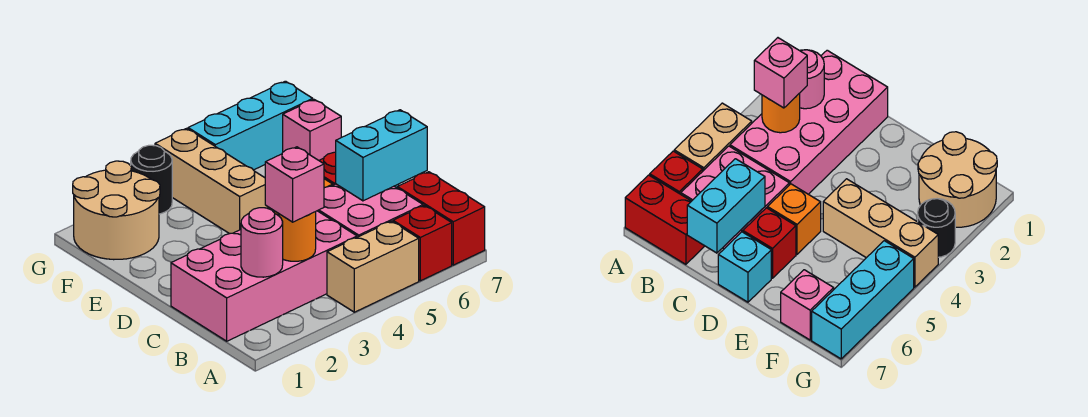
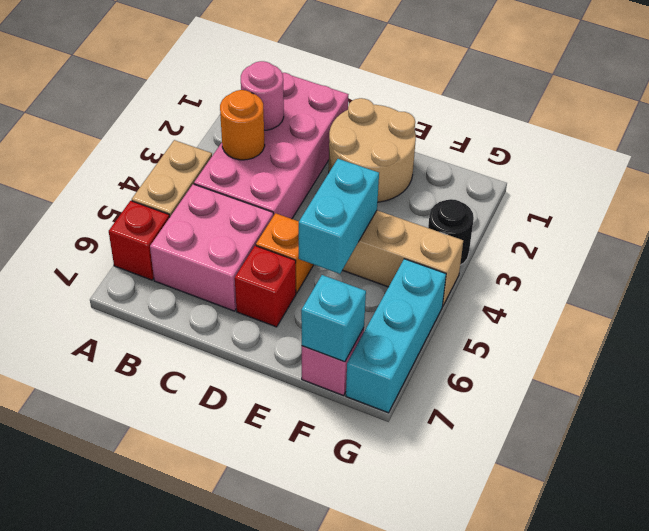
red brick A7:B7 level 1 -> none
pink brick B3 level 3 -> none
cyan brick C6:C7 level 2 -> cyan brick E4:E5 level 2
cyan brick D7 level 1 -> cyan brick F7 level 2
tan round brick F1:G2 level 1 -> tan round brick D1:E2 level 1

